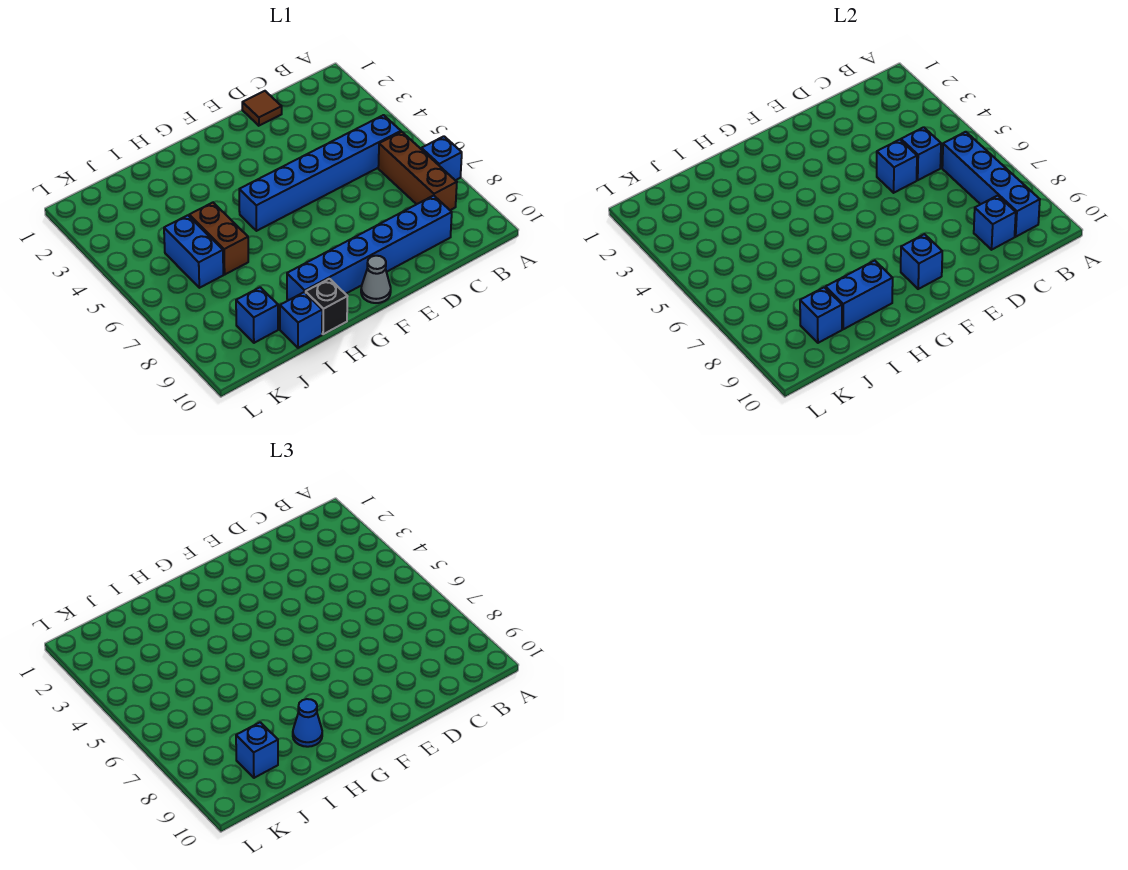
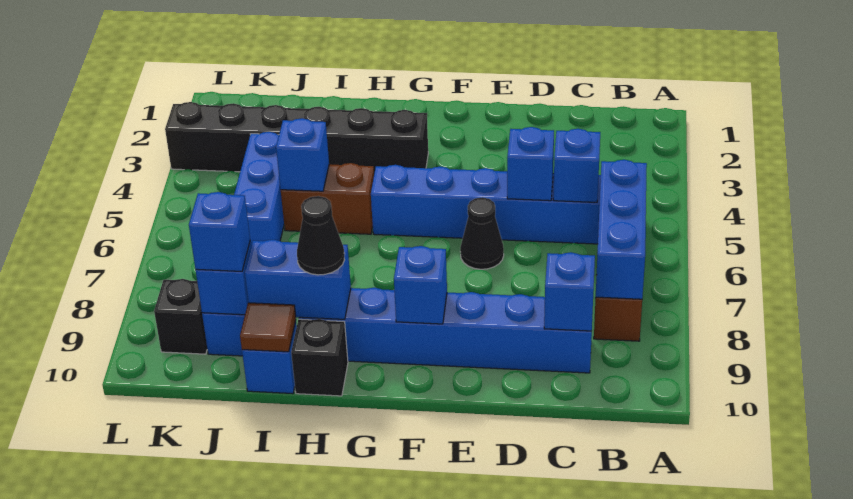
blue brick A7 level 1 -> blue brick I5 level 2
blue brick B6:B9 level 2 -> blue brick B6:B8 level 2
brown tile D1 level 1 -> brown tile I10 level 2
none -> black cone E6 level 1
grey cone F10 level 1 -> none
none -> black brick G3:L3 level 1
blue cone H9 level 3 -> black cone H9 level 3
brown brick I5:I6 level 1 -> brown brick H5:I5 level 1
blue brick J5:J6 level 1 -> blue brick J4:J6 level 1
none -> black brick K9 level 1

